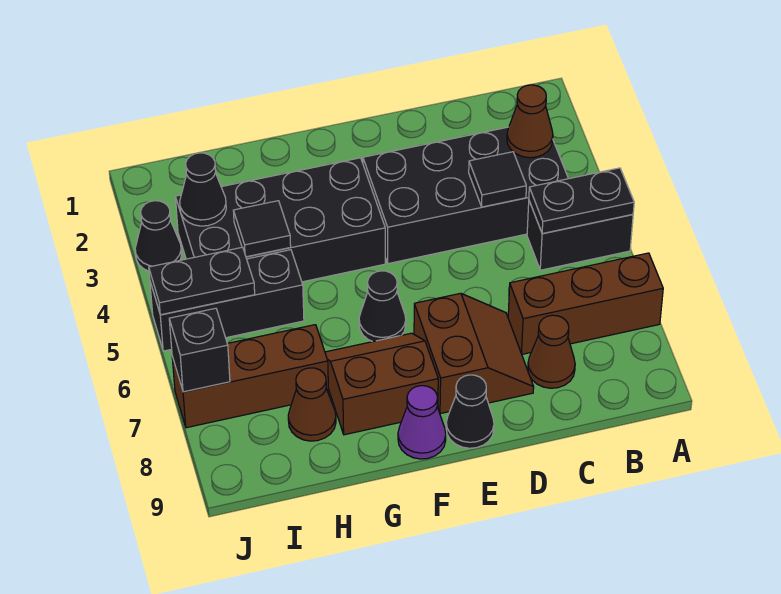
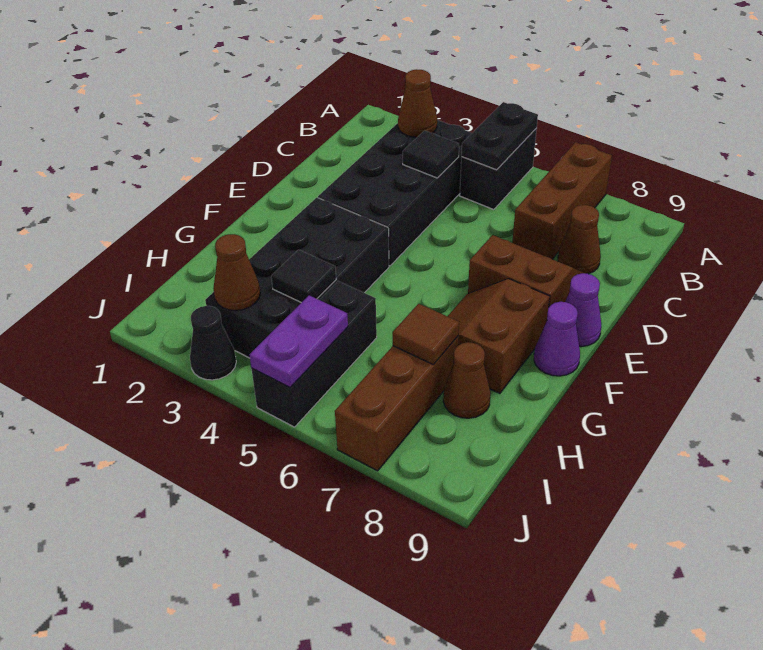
black cone E9 level 1 -> purple cone E9 level 1
black cone F6 level 1 -> none
none -> brown tile H7 level 2
black cone I3 level 2 -> brown cone I3 level 2
black plate I5:J5 level 2 -> purple plate I5:J5 level 2
black brick J7 level 2 -> none

